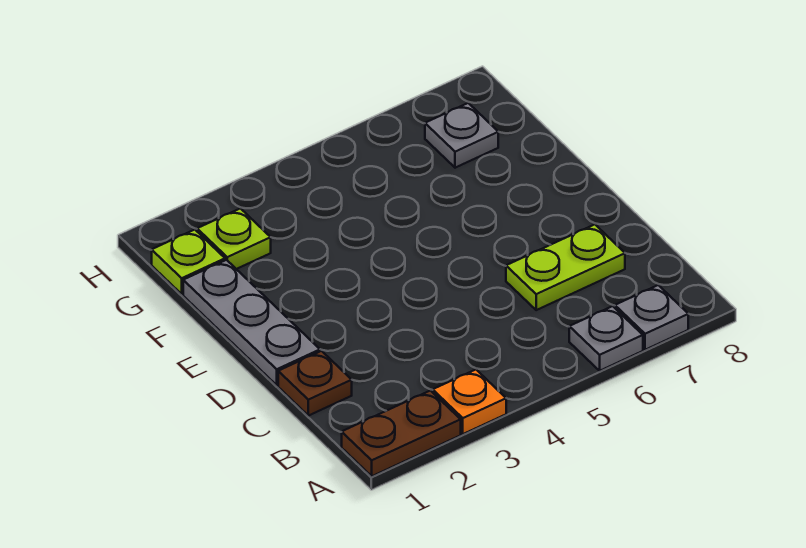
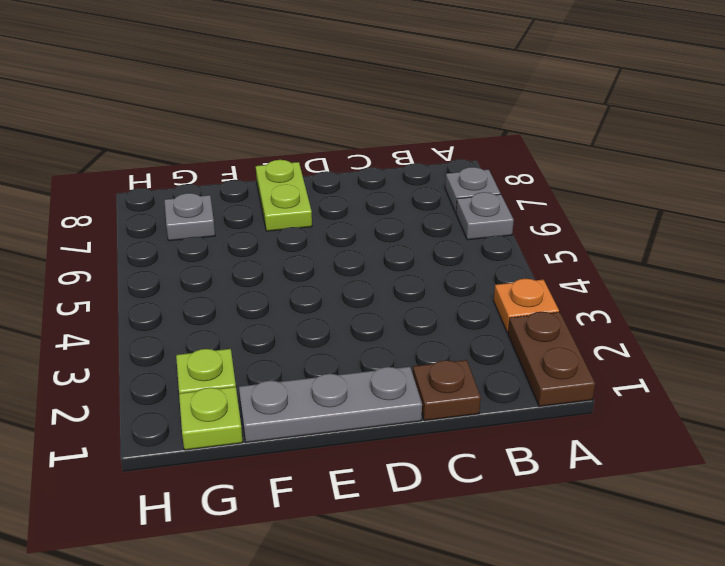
lime plate C6:C7 level 1 -> lime plate E7:E8 level 1

